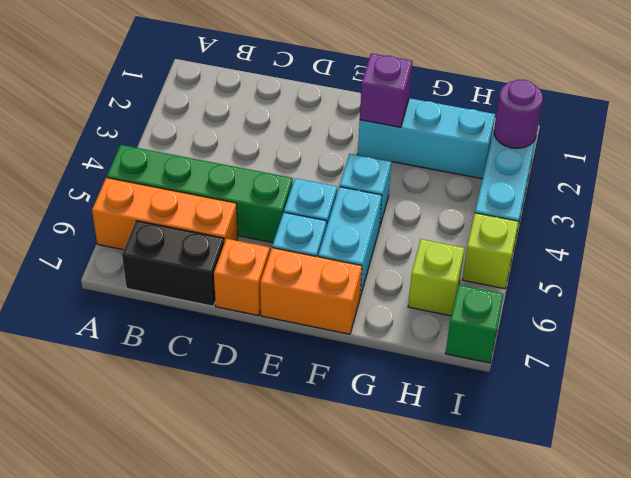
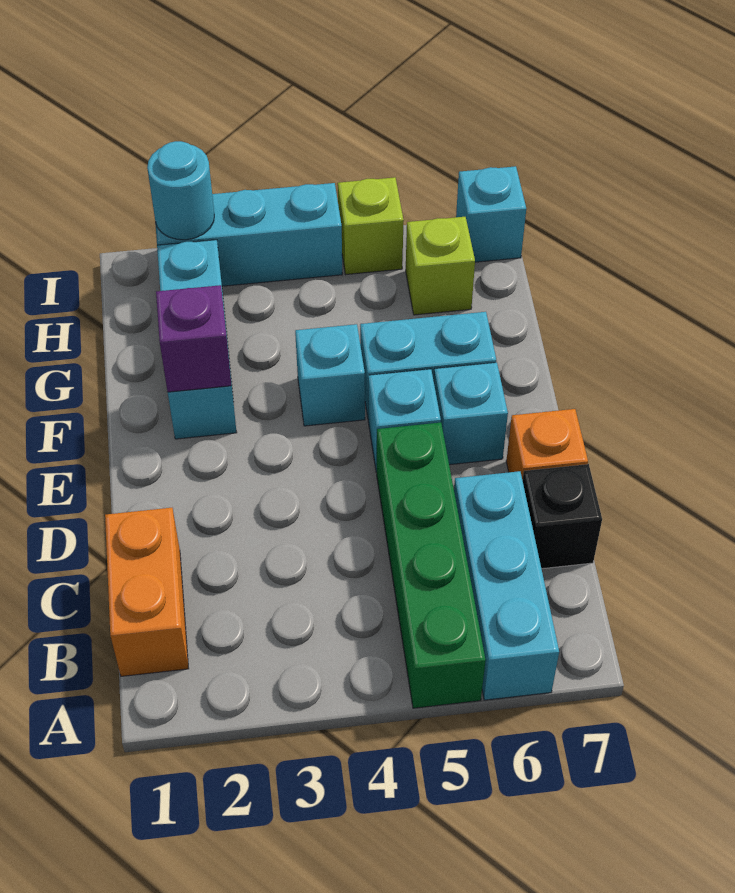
orange brick A6:C6 level 1 -> cyan brick A6:C6 level 1
black brick B7:C7 level 1 -> black brick C7 level 1
orange brick E7:F7 level 1 -> orange brick B1:C1 level 1
purple round brick I2 level 2 -> cyan round brick I2 level 2
green brick I7 level 1 -> cyan brick I7 level 1

